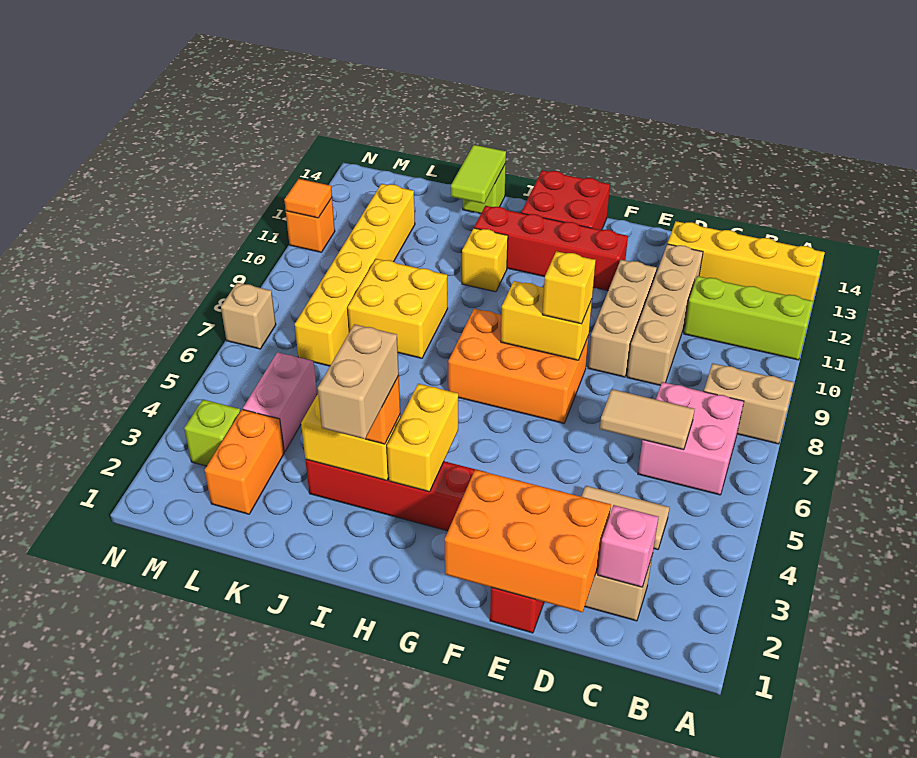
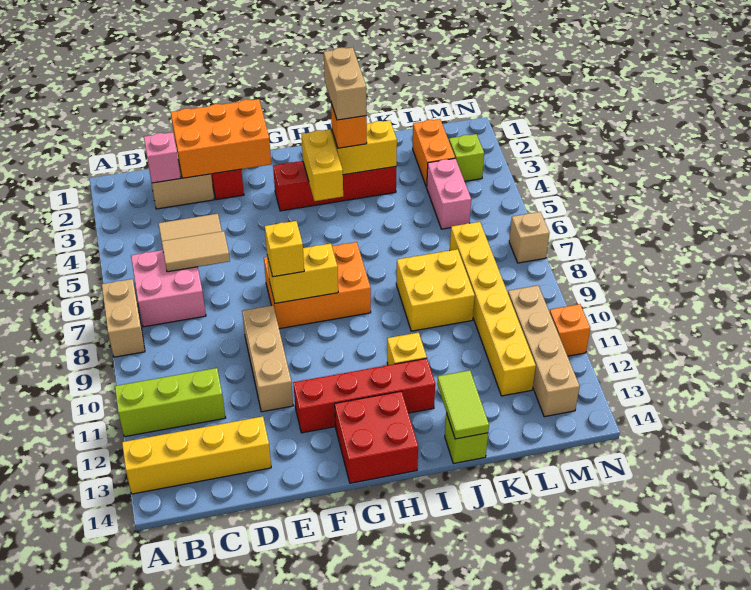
tan brick A8:B8 level 1 -> tan brick A7:A8 level 1
tan brick D9:D12 level 1 -> tan brick M10:M13 level 1
orange tile N11 level 2 -> none

